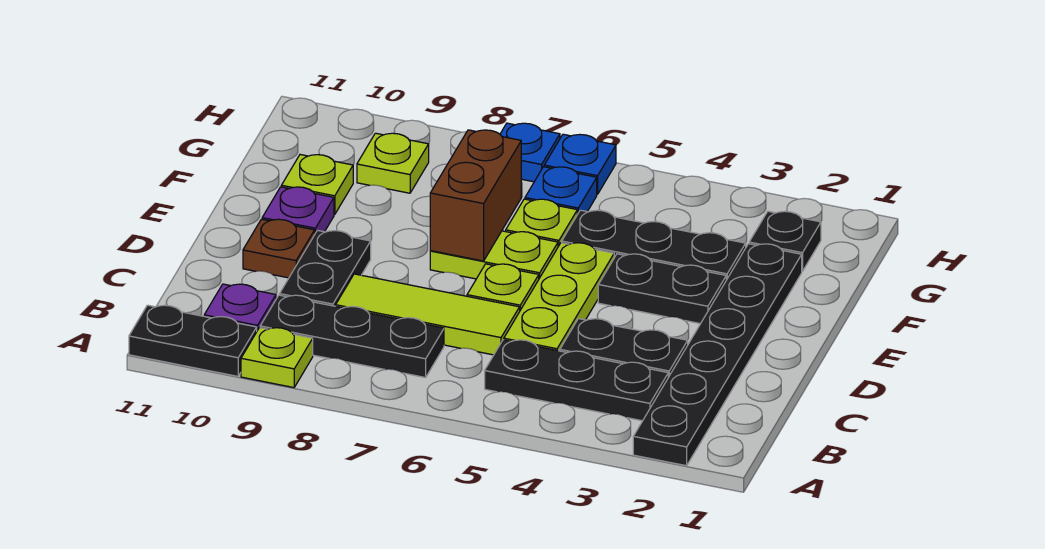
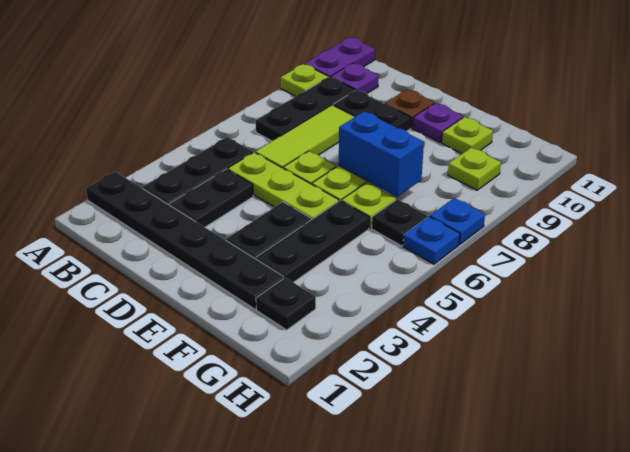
black plate A10:A11 level 1 -> purple plate A10:A11 level 1
brown brick E7:F7 level 2 -> blue brick E7:F7 level 2
blue plate G6 level 1 -> black plate G6 level 1

